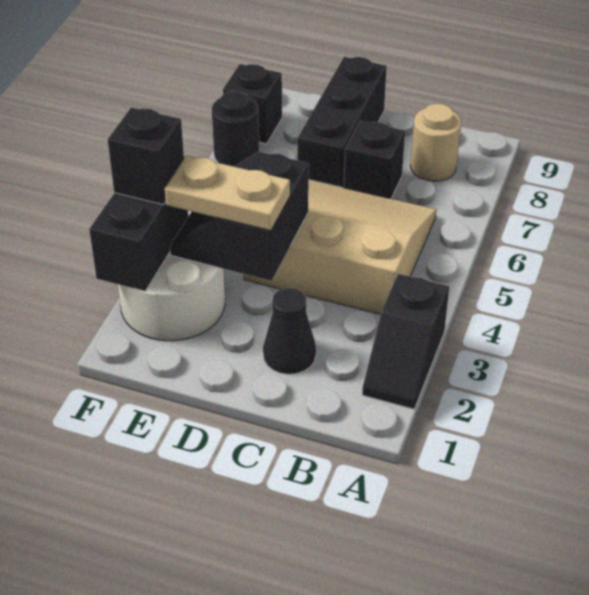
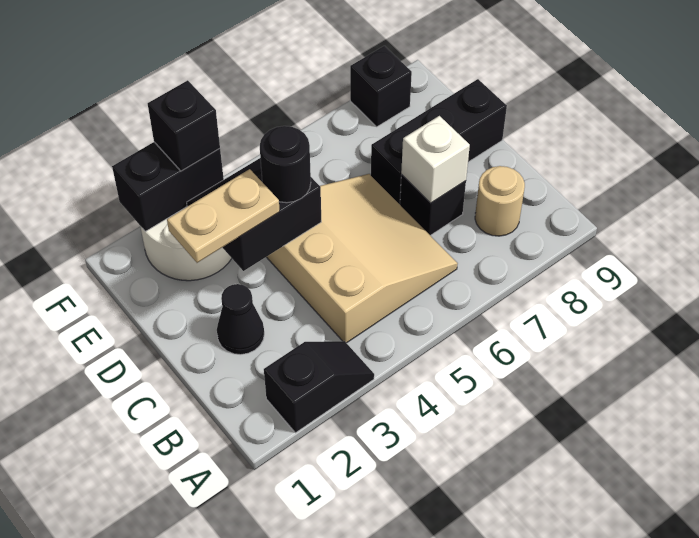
black slope A2:A3 level 1 top 3 -> black slope A2:A3 level 1 top 2
none -> white brick C7 level 2
tan plate D3:E3 level 3 -> tan plate D2:D3 level 3
black round brick F7 level 1 -> black round brick D4 level 3

